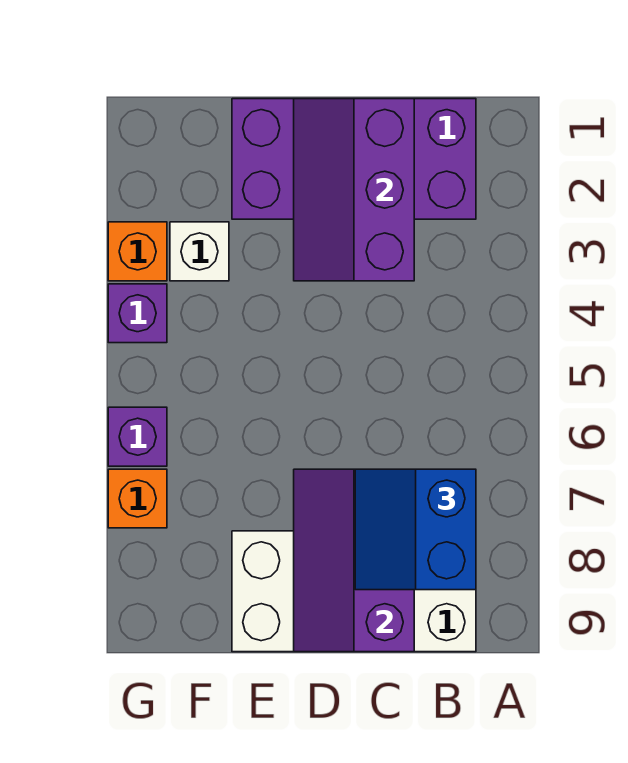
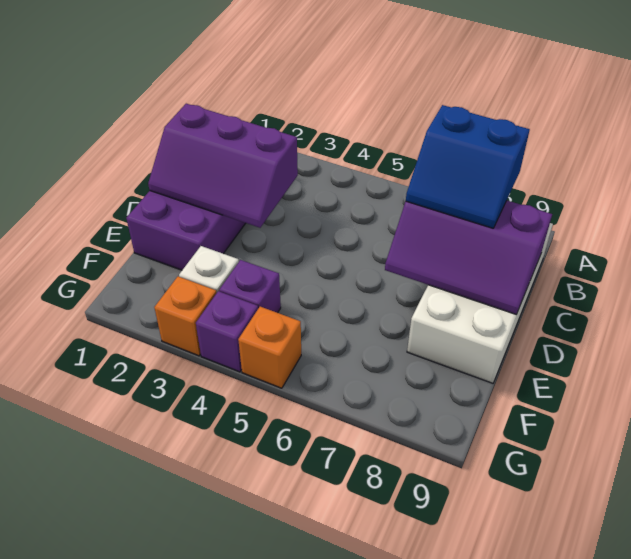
purple brick G6 level 1 -> purple brick F4 level 1
orange brick G7 level 1 -> orange brick G5 level 1

